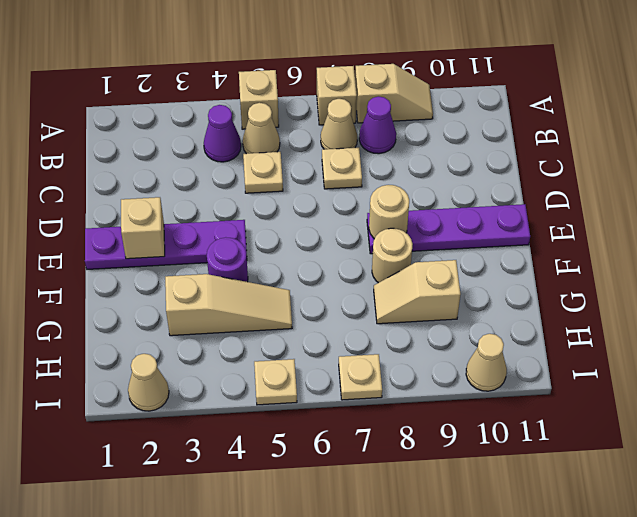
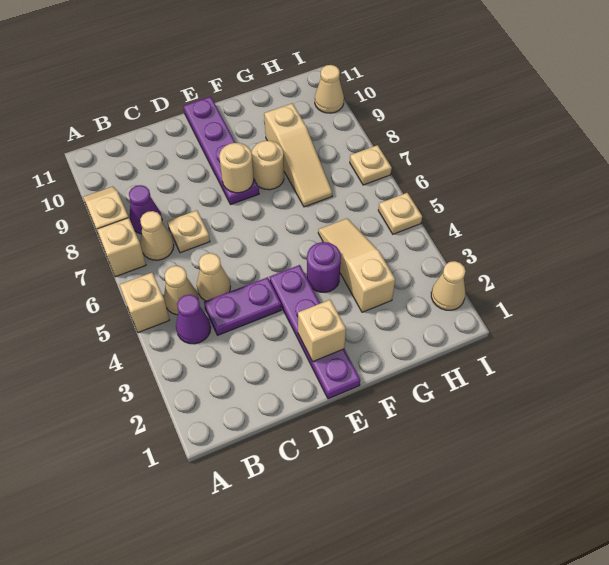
none -> purple plate C4:D4 level 1
tan plate C5 level 1 -> tan cone C5 level 1
tan slope G8:G9 level 1 top 9 -> tan slope G7:G9 level 1 top 9

